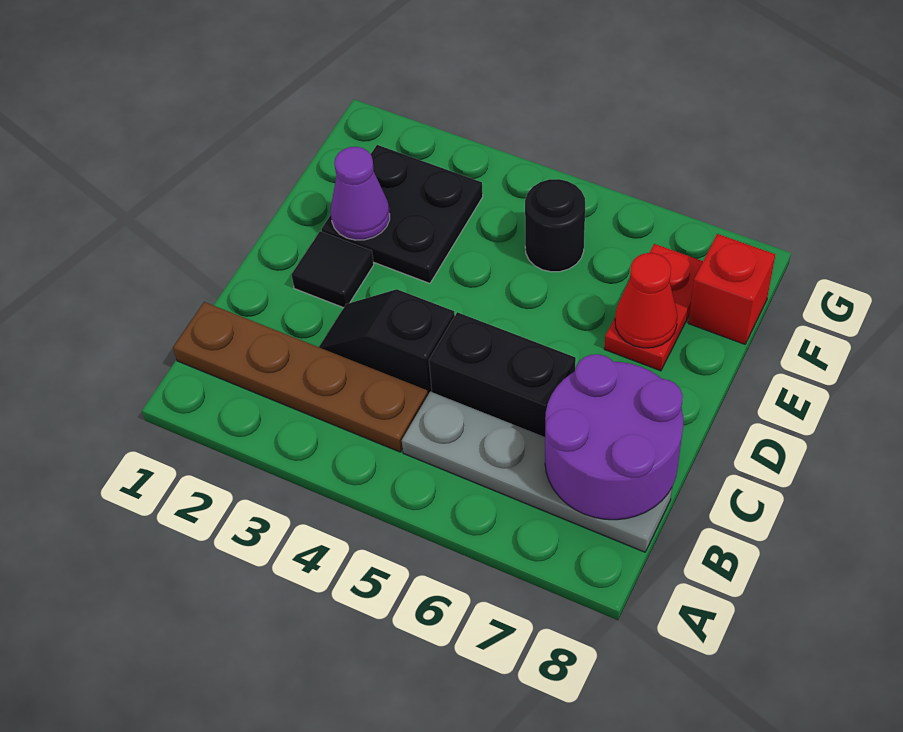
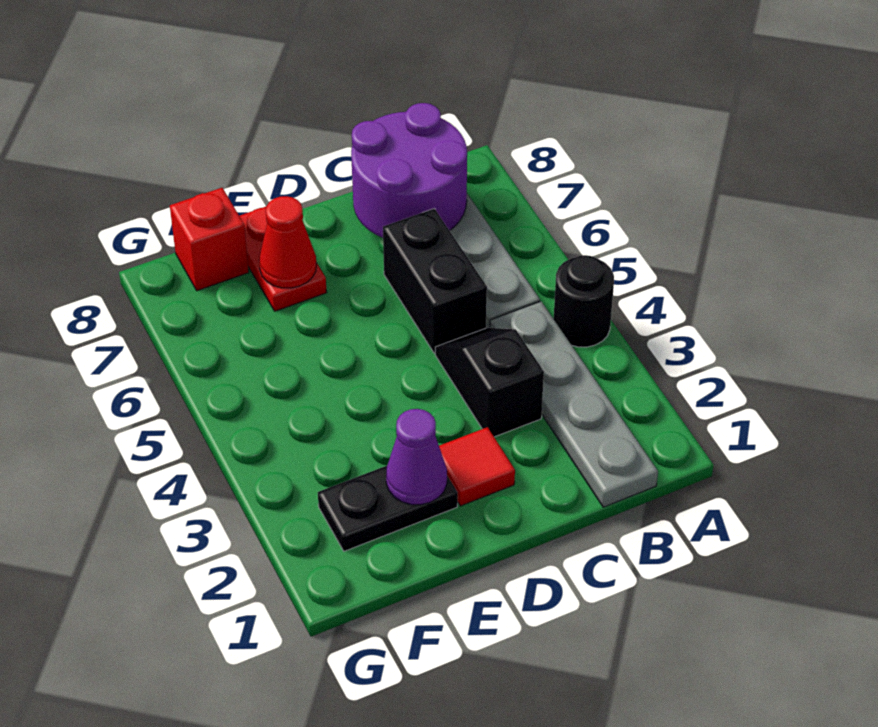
brown plate B1:B4 level 1 -> grey plate B1:B4 level 1
black slope C3:C4 level 1 top 4 -> black slope C3:C4 level 1 top 3
black tile D2 level 1 -> red tile D2 level 1
black plate E2:F3 level 1 -> black plate E2:F2 level 1
red plate E7:F7 level 1 -> red plate E7:E8 level 1
black round brick F5 level 1 -> black round brick A4 level 1

